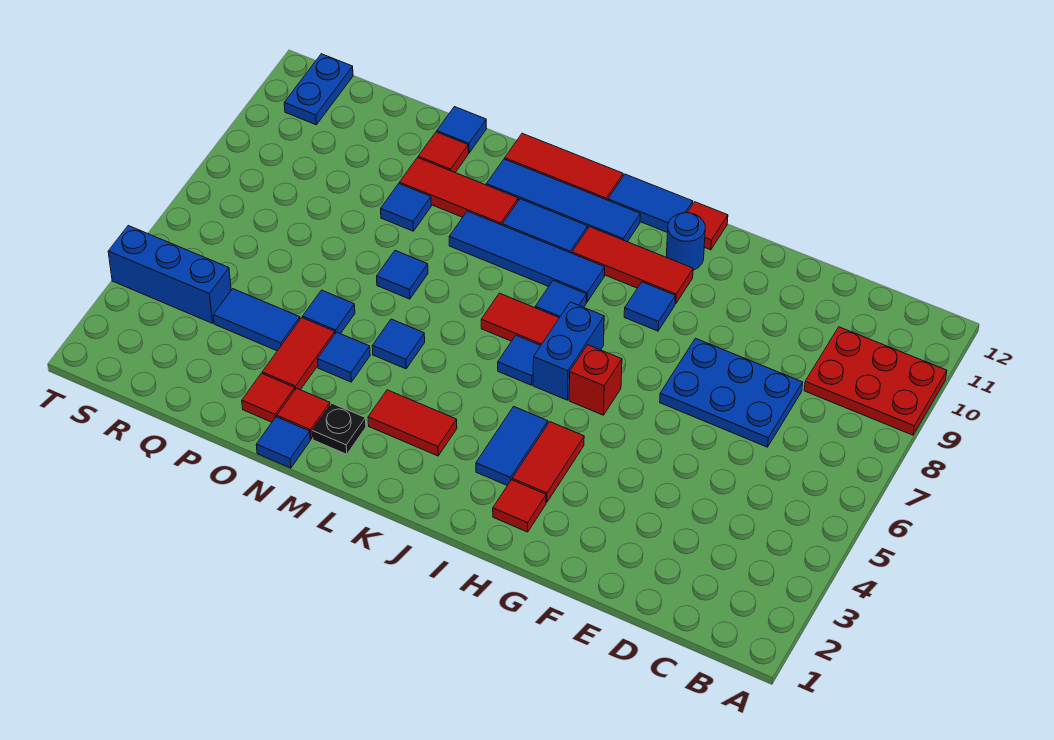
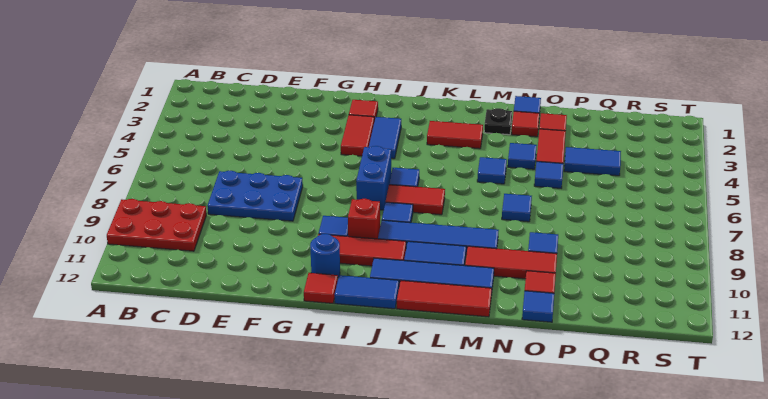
red brick H6 level 1 -> red brick I9 level 1
blue brick R4:T4 level 1 -> none
blue plate S11:S12 level 1 -> none

